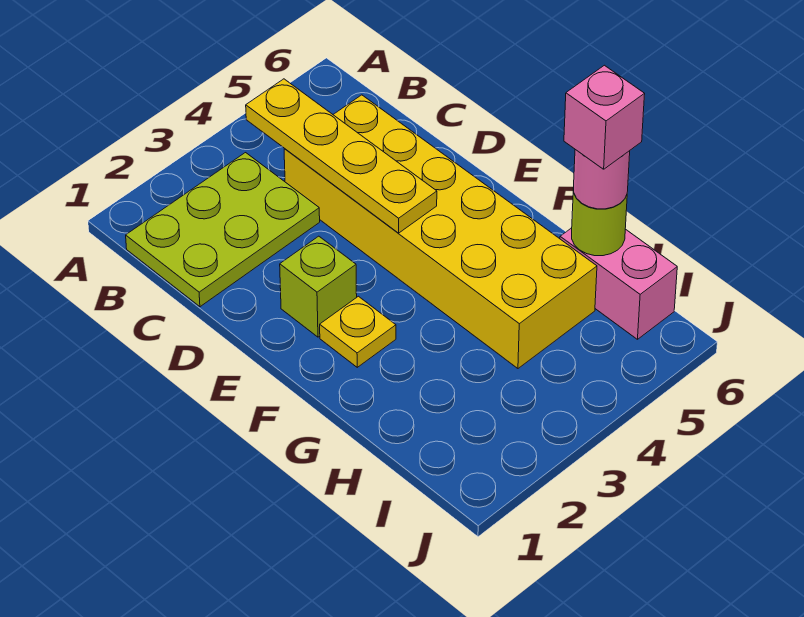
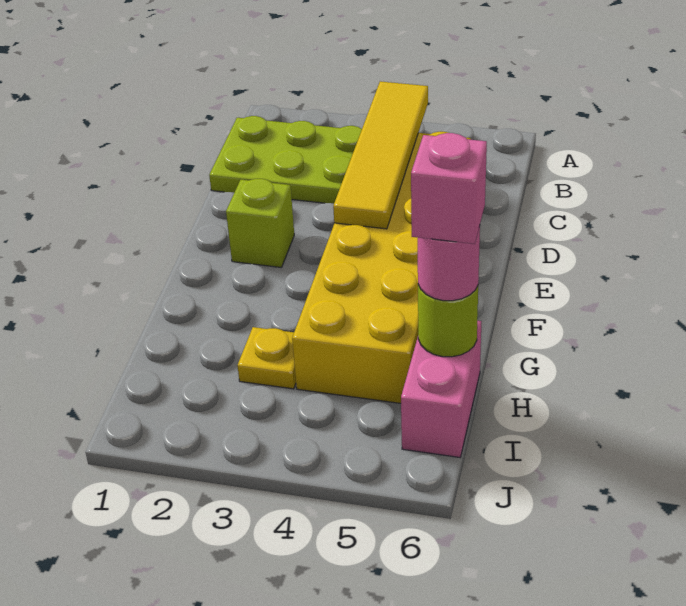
yellow plate B4:E4 level 2 -> yellow tile B4:E4 level 2
yellow plate F2 level 1 -> yellow plate H3 level 1

